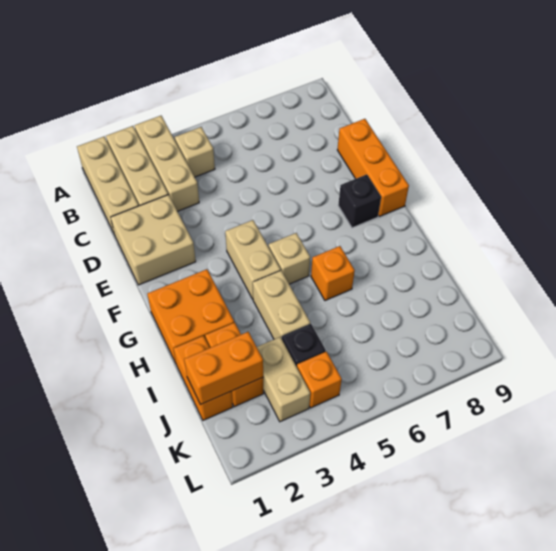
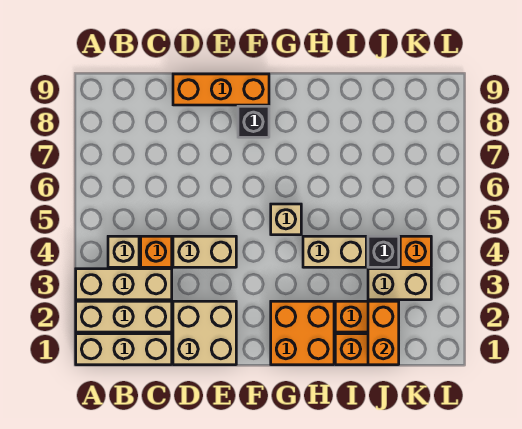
tan brick F4:G4 level 1 -> tan brick D4:E4 level 1
orange brick H6 level 1 -> orange brick C4 level 1

